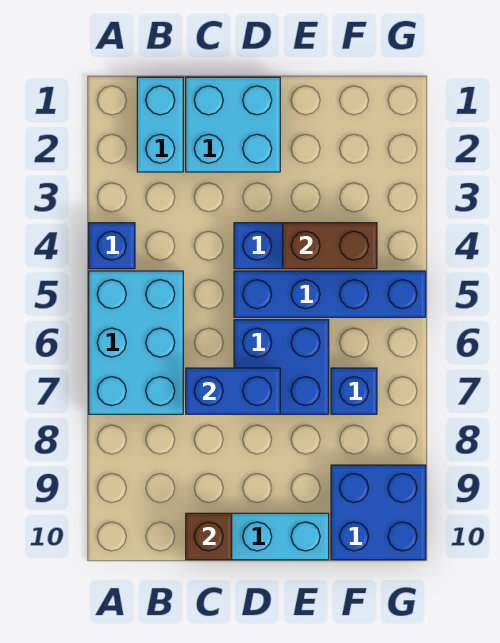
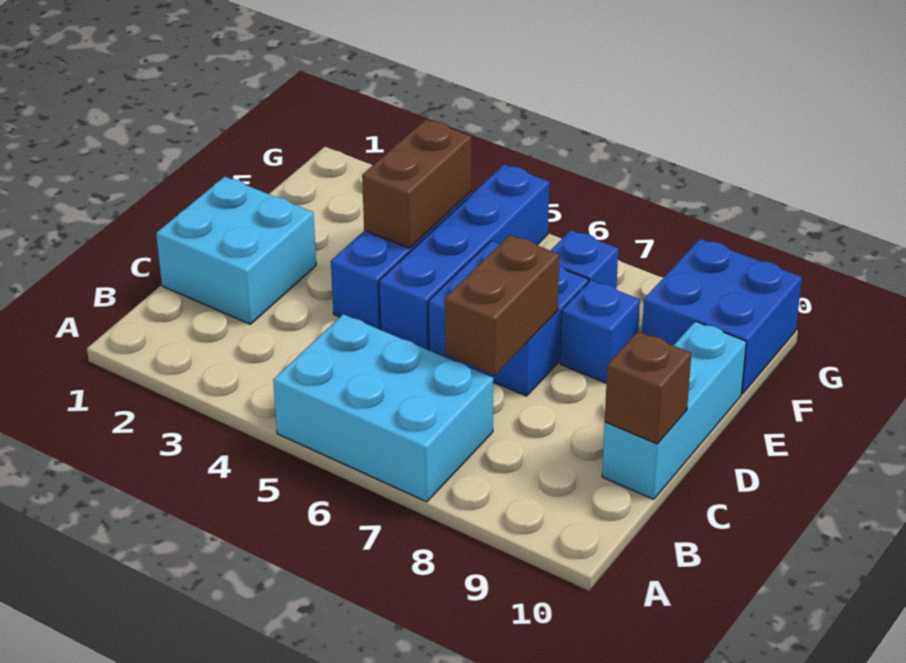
blue brick A4 level 1 -> blue brick E8 level 1
cyan brick B1:B2 level 1 -> none
blue brick C7:D7 level 2 -> brown brick C7:D7 level 2

